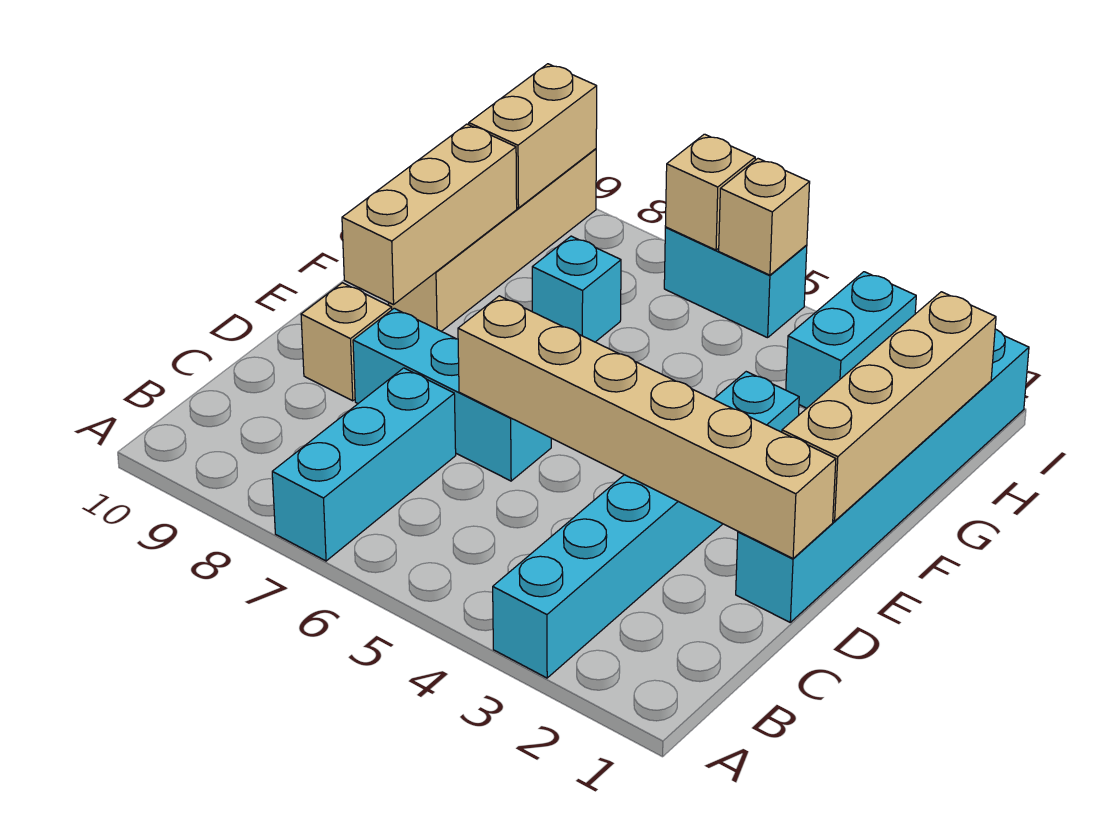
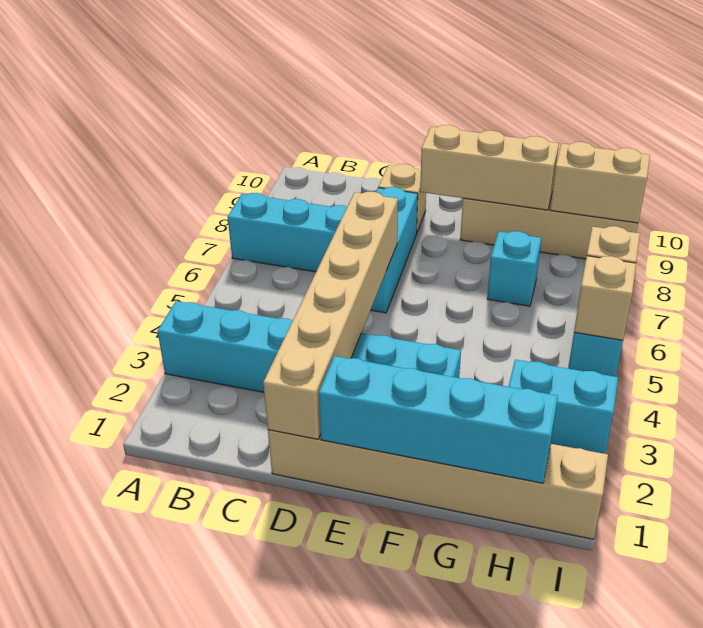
cyan brick D1:I1 level 1 -> tan brick D1:I1 level 1
tan brick E1:H1 level 2 -> cyan brick E1:H1 level 2

